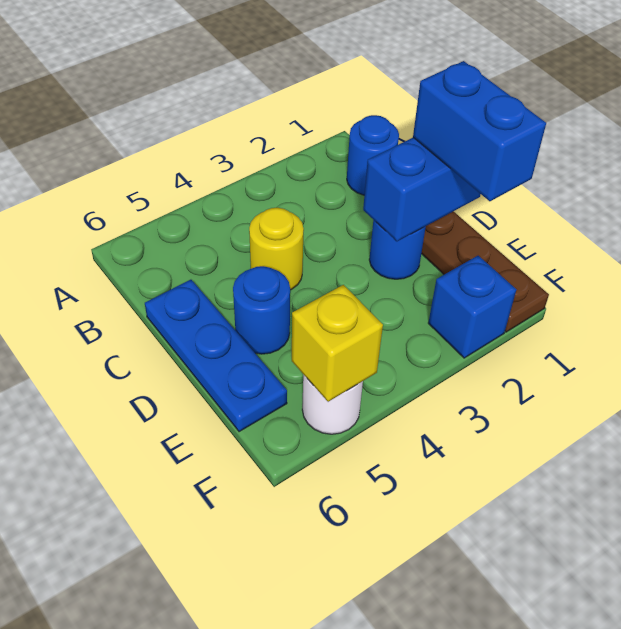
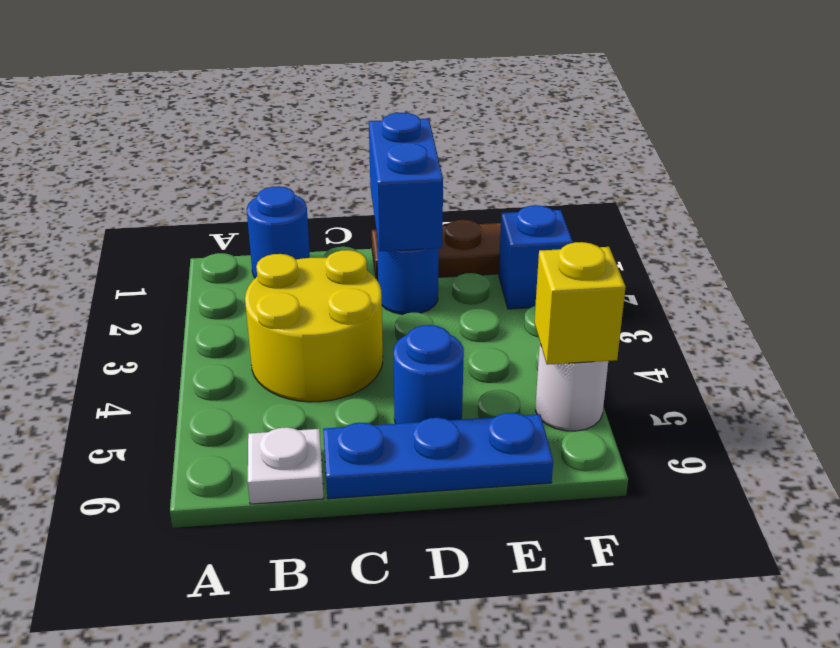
none -> white plate B6 level 1
yellow round brick C4 level 1 -> yellow round brick B3:C4 level 1
blue brick D1:E1 level 3 -> none

